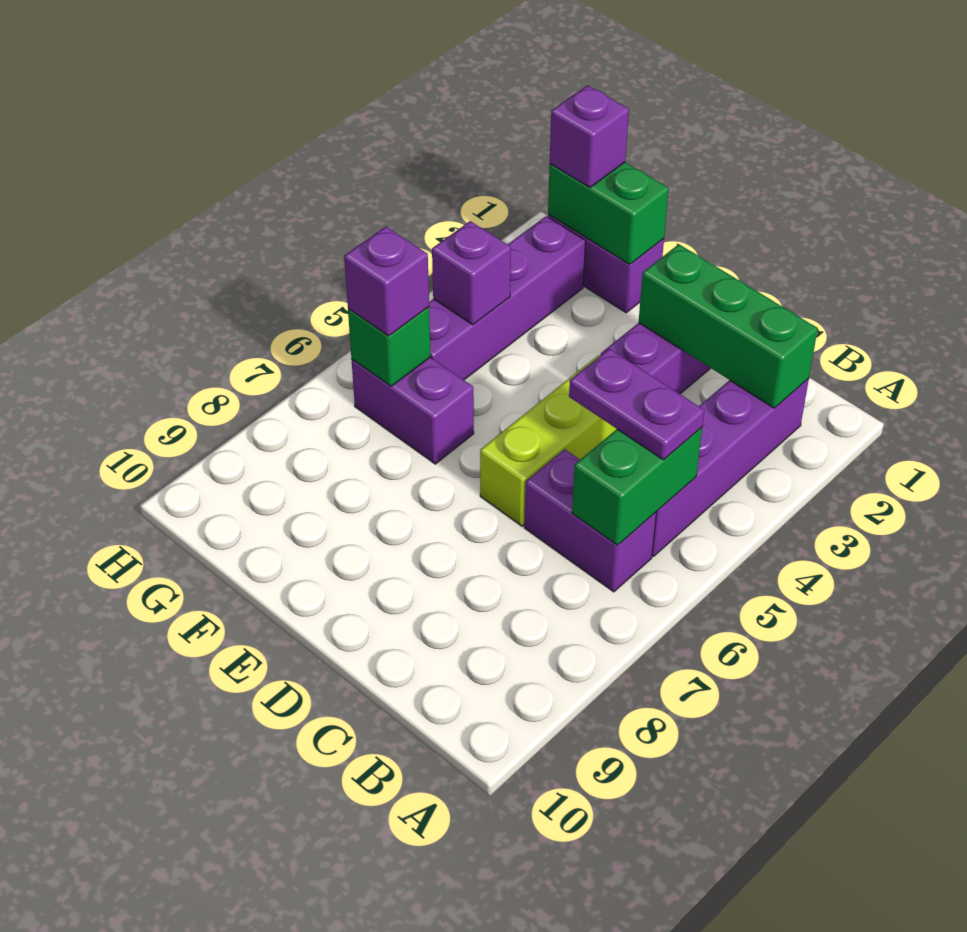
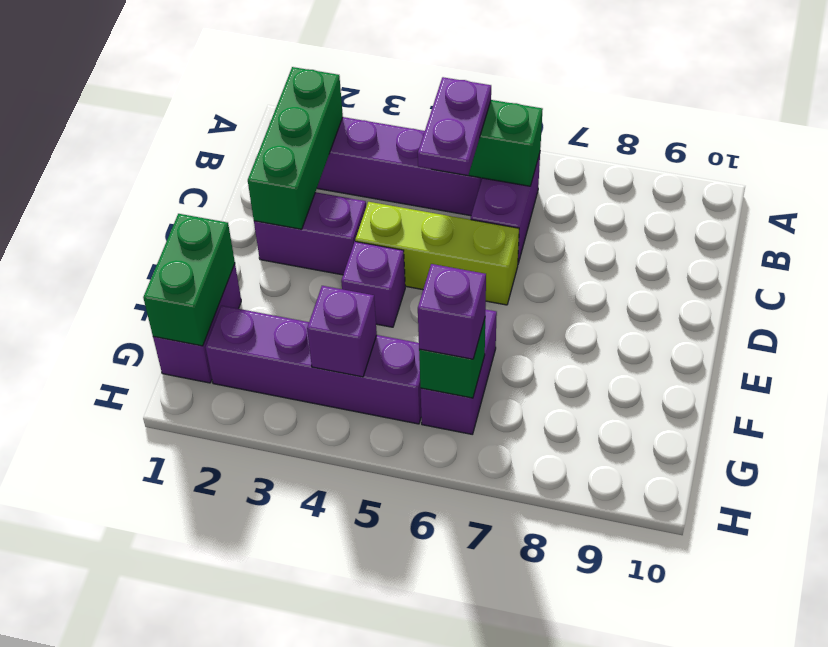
purple brick G1 level 3 -> purple brick E4 level 1

